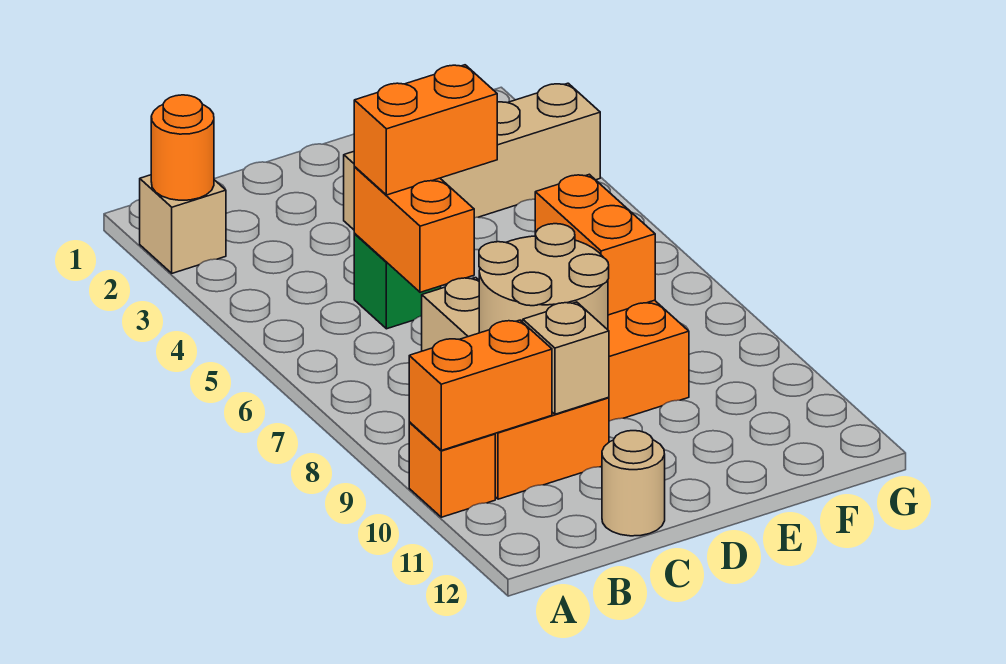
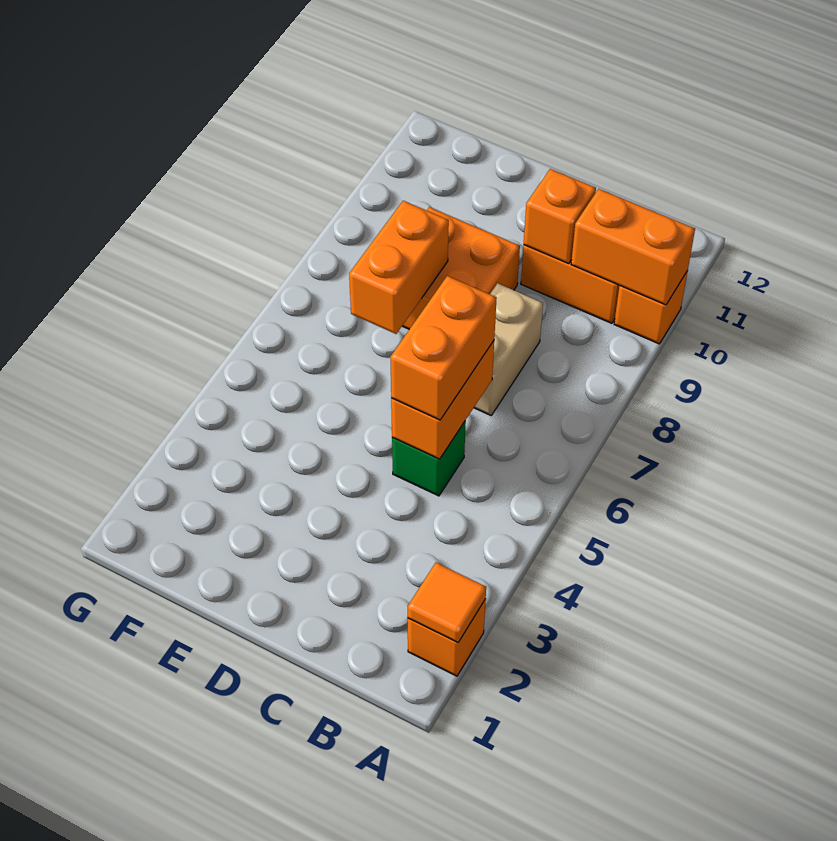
tan brick A2 level 1 -> orange brick A2 level 1
orange round brick A2 level 2 -> orange tile A2 level 2
orange brick C5:D5 level 3 -> orange brick C5:C6 level 3
tan round brick C8:D9 level 2 -> none
tan brick C10 level 2 -> orange brick C10 level 2
tan round brick C12 level 1 -> none
tan brick D3:G3 level 1 -> none

